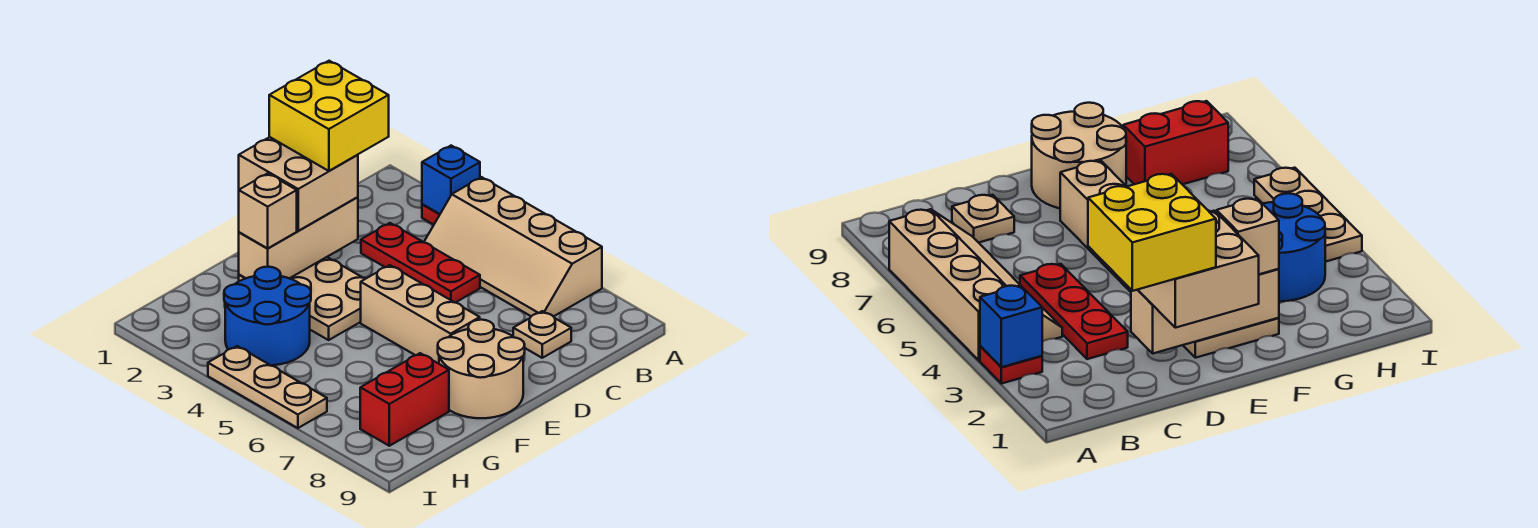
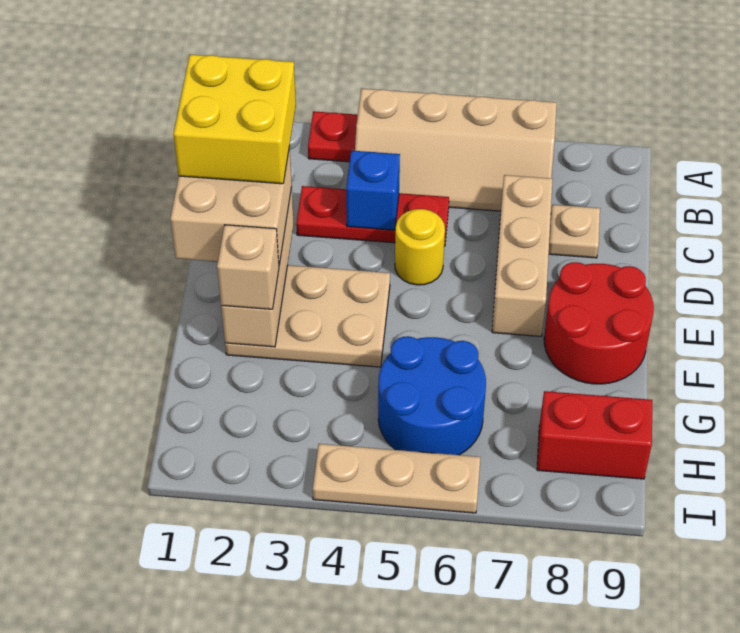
blue brick A3 level 2 -> blue brick C4 level 2
none -> yellow round brick D5 level 1
tan brick E5:E7 level 1 -> tan brick C7:E7 level 1
tan round brick E8:F9 level 1 -> red round brick E8:F9 level 1
blue round brick G3:H4 level 1 -> blue round brick G5:H6 level 1
red brick G8:H8 level 1 -> red brick H8:H9 level 1

